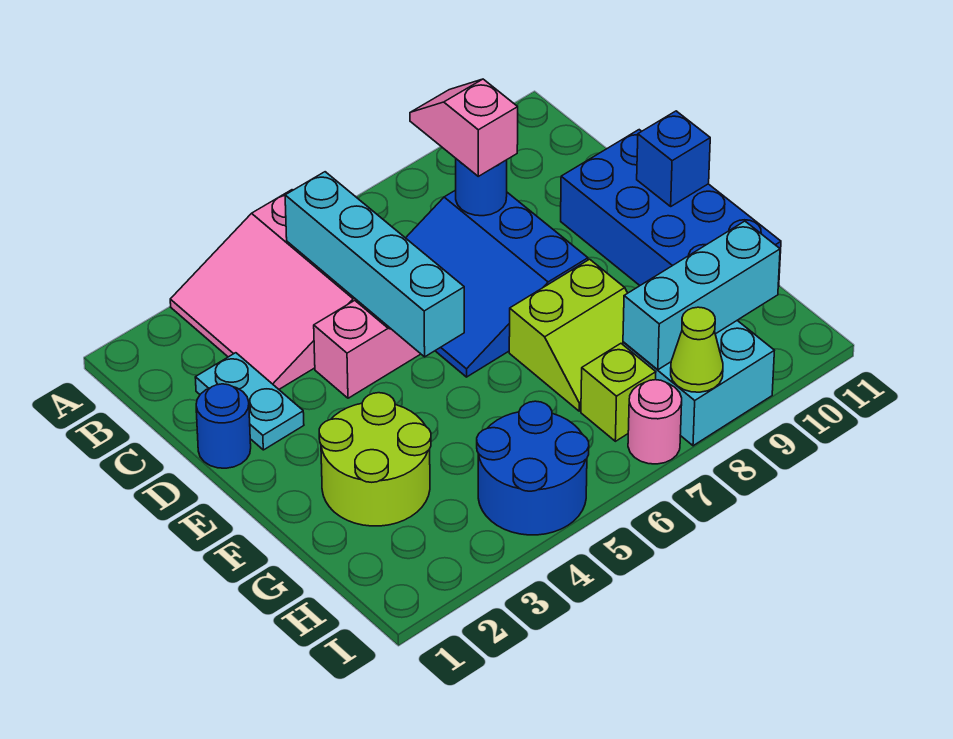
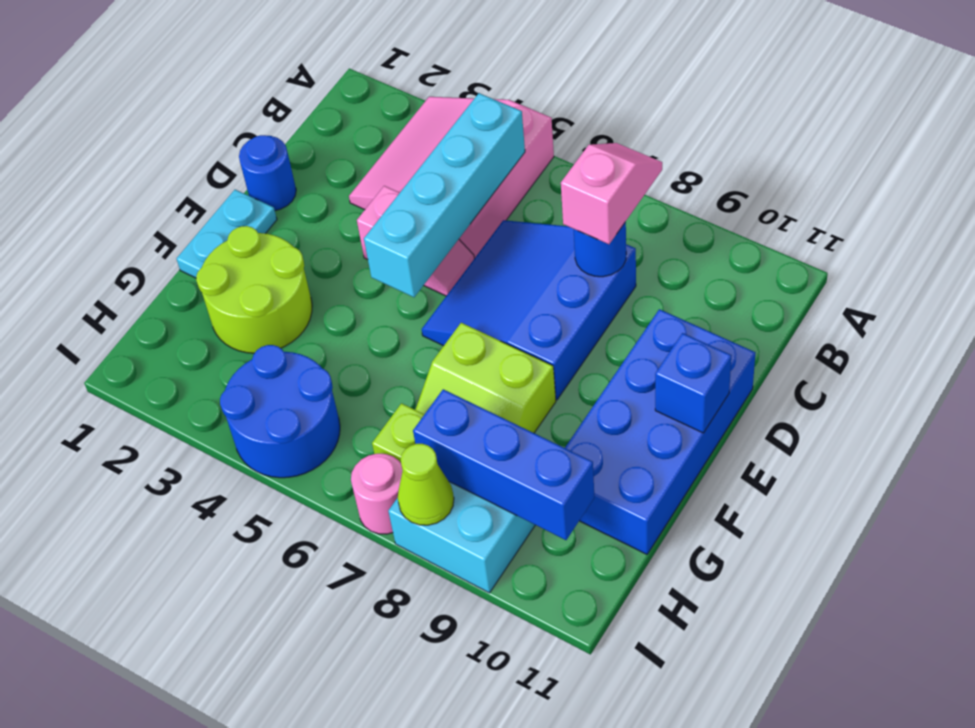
cyan plate C2:D2 level 1 -> cyan plate E1:F1 level 1
cyan brick H8:H10 level 2 -> blue brick H8:H10 level 2

